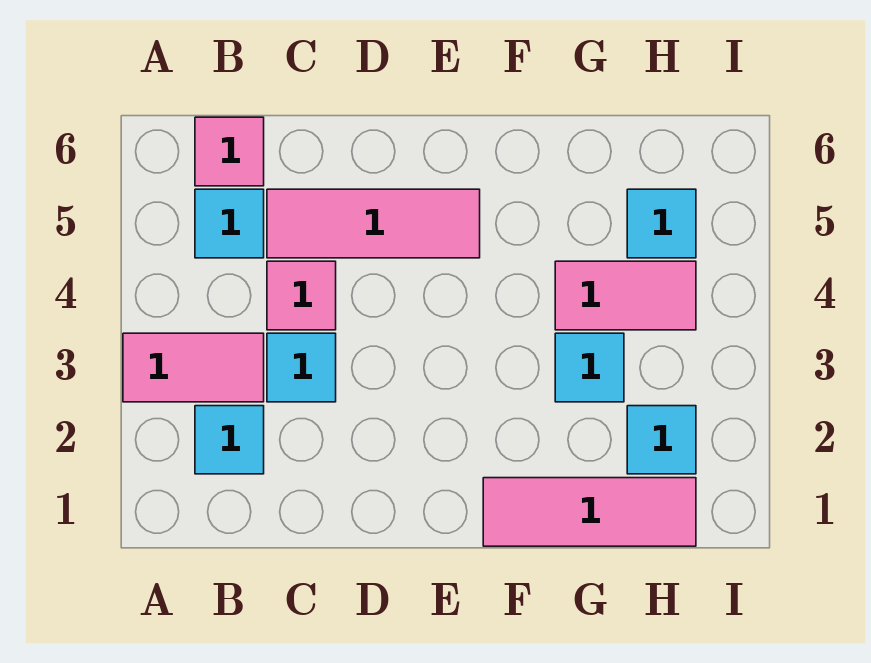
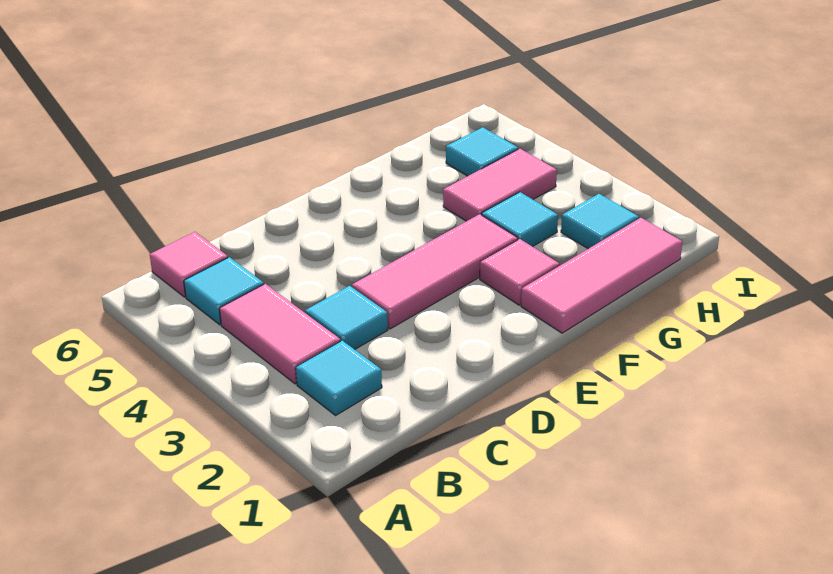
pink tile A3:B3 level 1 -> pink tile B3:B4 level 1
pink tile C4 level 1 -> pink tile F2 level 1
pink tile C5:E5 level 1 -> pink tile D3:F3 level 1

